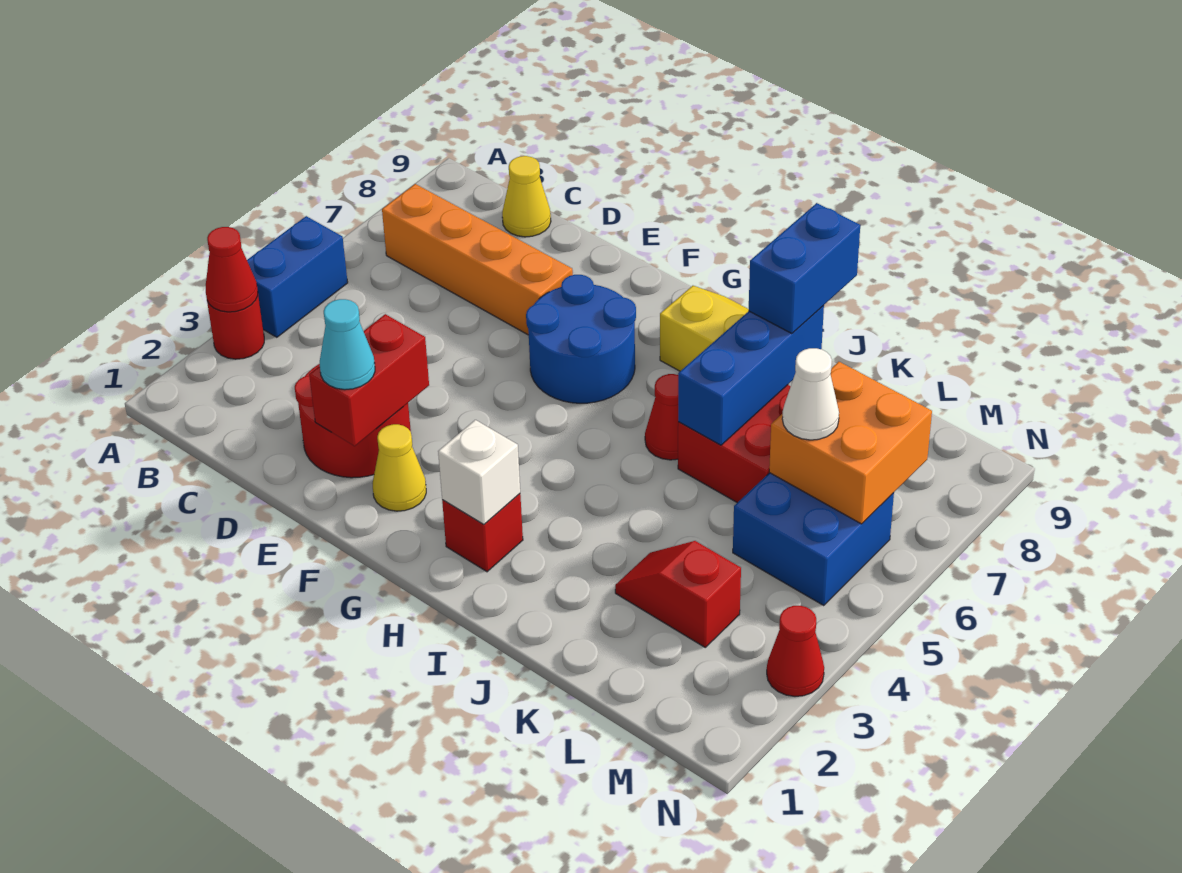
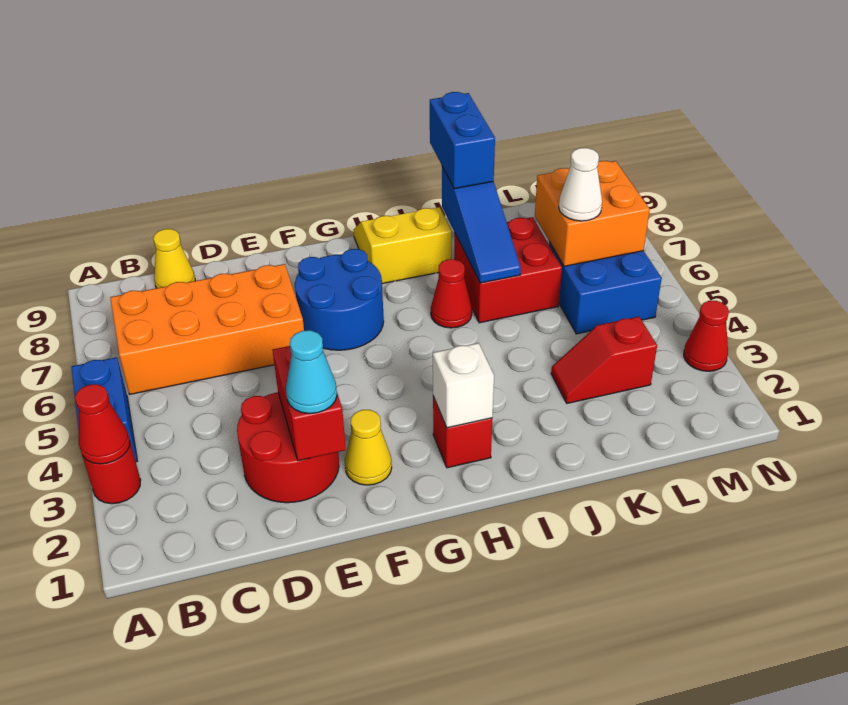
orange brick B7:E7 level 1 -> orange brick B6:E7 level 1
blue brick J6:J8 level 2 -> blue slope J6:J8 level 2 top 8

